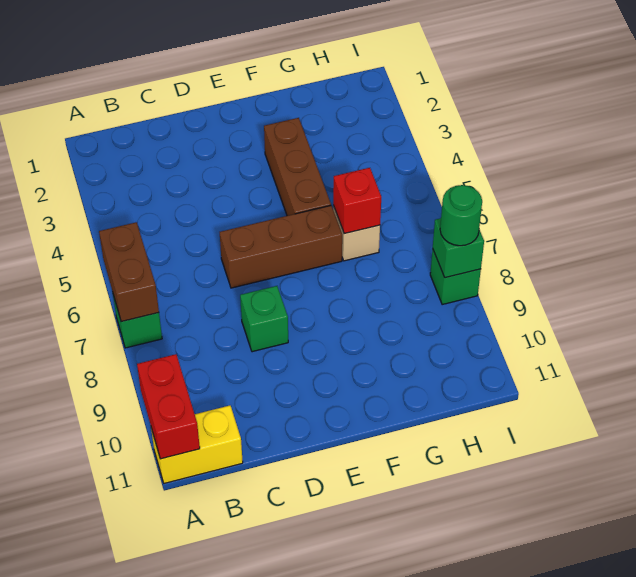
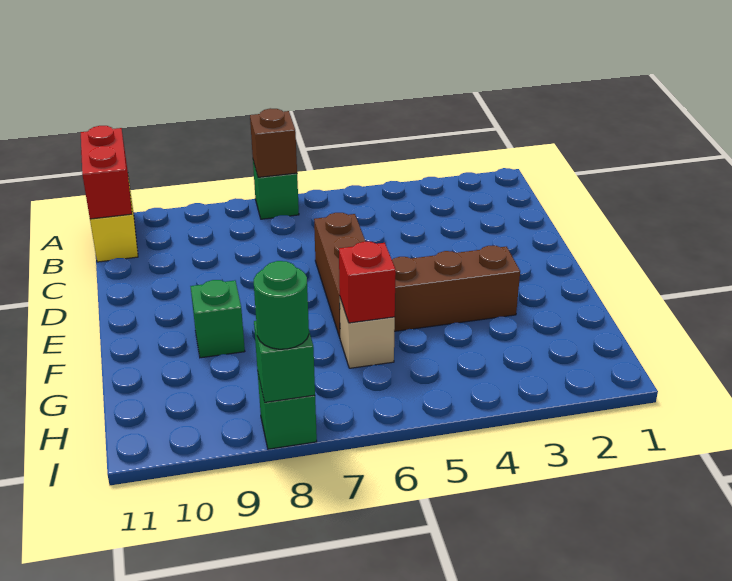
brown brick A6:A7 level 2 -> brown brick A7 level 2
red brick A10:A11 level 2 -> red brick A11:B11 level 2
green brick D8 level 1 -> green brick F9 level 1

